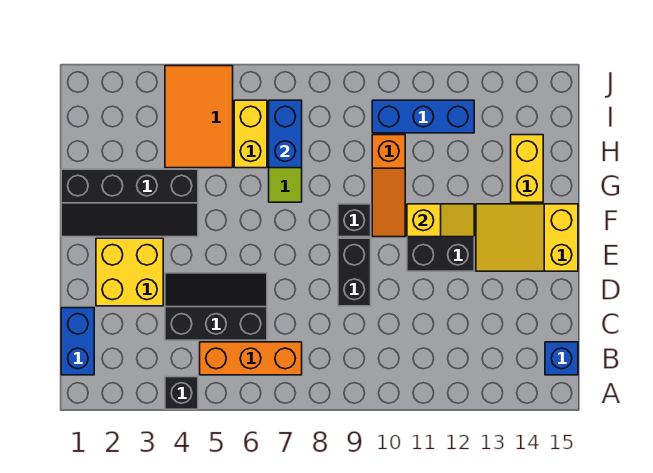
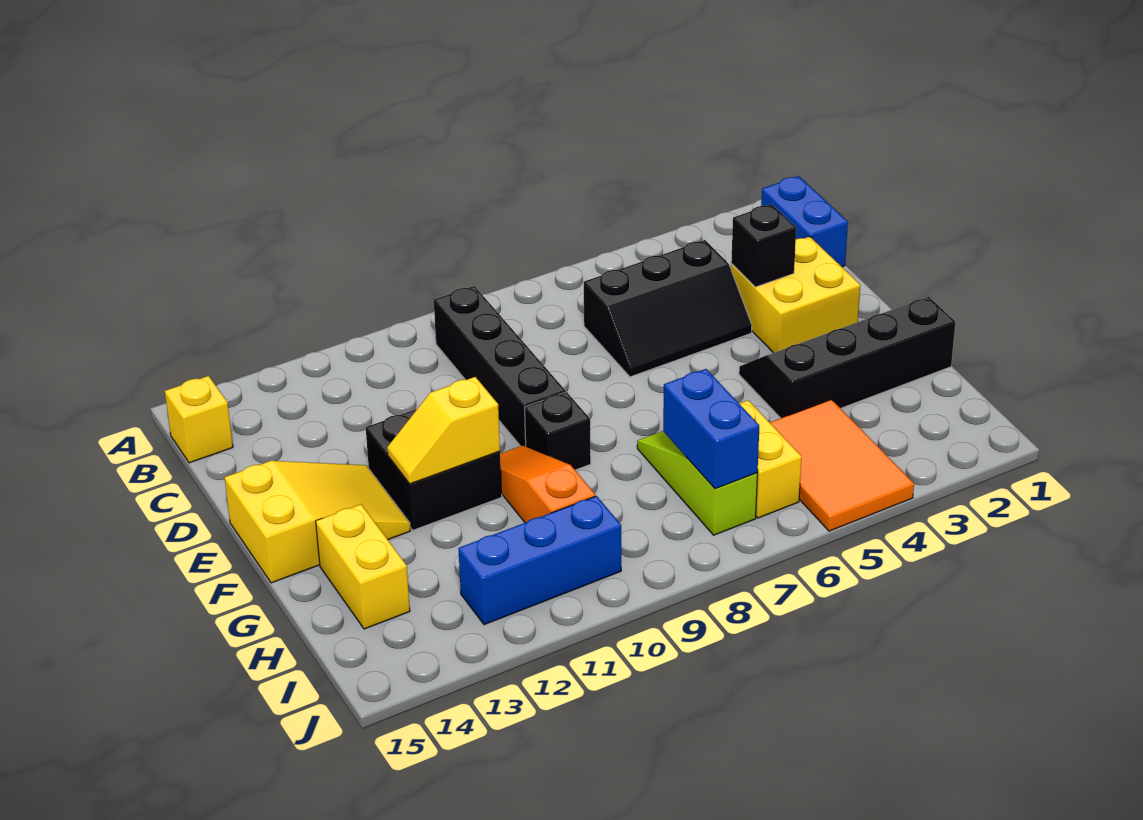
black brick A4 level 1 -> black brick D3 level 2
orange brick B5:B7 level 1 -> none
blue brick B15 level 1 -> yellow brick B15 level 1
black brick D9:E9 level 1 -> black brick B9:E9 level 1

